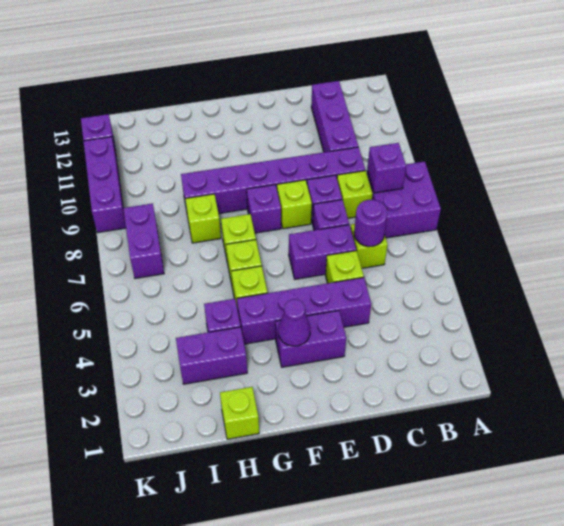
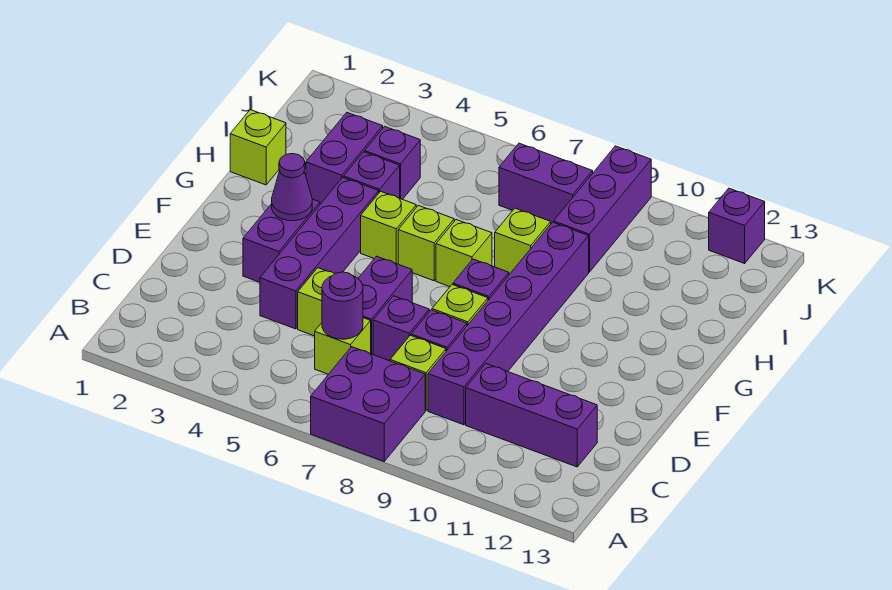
purple brick B8 level 2 -> purple brick I4 level 1
purple brick K9:K11 level 1 -> purple brick I9:K9 level 1

